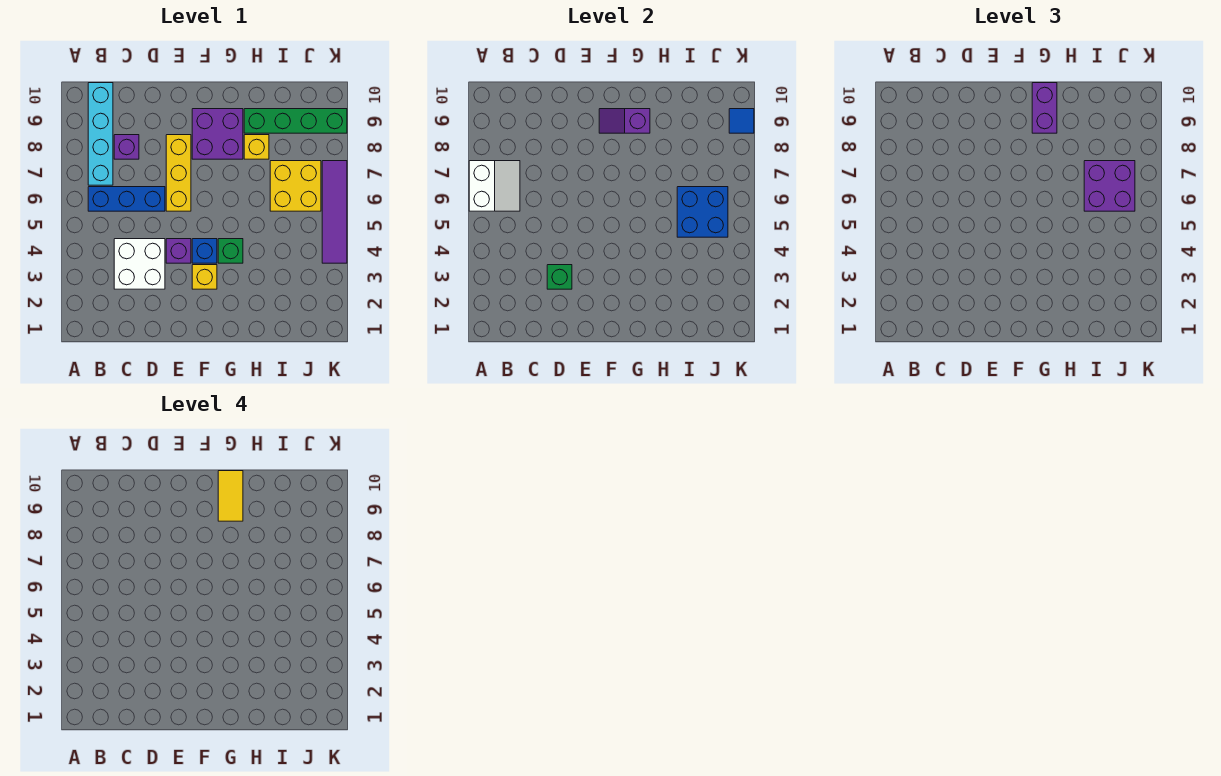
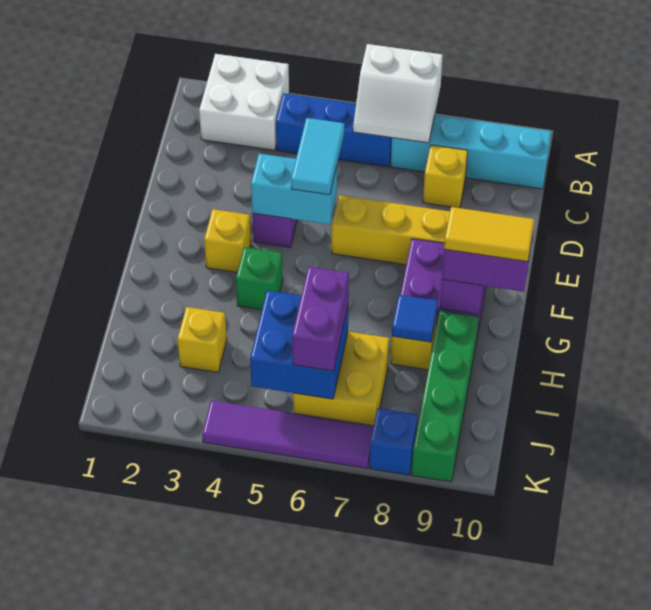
blue brick B6:D6 level 1 -> blue brick B4:B6 level 1
white brick C3:D4 level 1 -> white brick A2:B3 level 1
purple brick C8 level 1 -> yellow brick C8 level 1
green brick D3 level 2 -> none
none -> cyan tile D5:E5 level 3
none -> cyan brick E4:E5 level 2
blue brick F4 level 1 -> blue brick K8 level 1
none -> yellow brick I3 level 1
purple brick I6:J7 level 3 -> purple brick I6:J6 level 3
blue tile K9 level 2 -> blue tile H8 level 2

